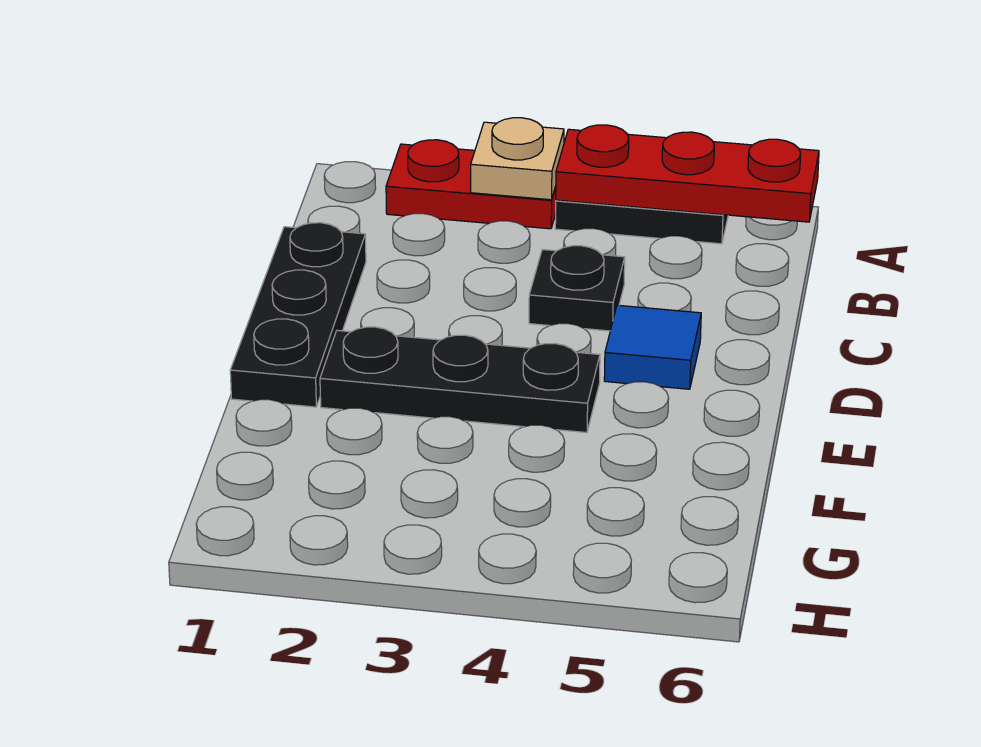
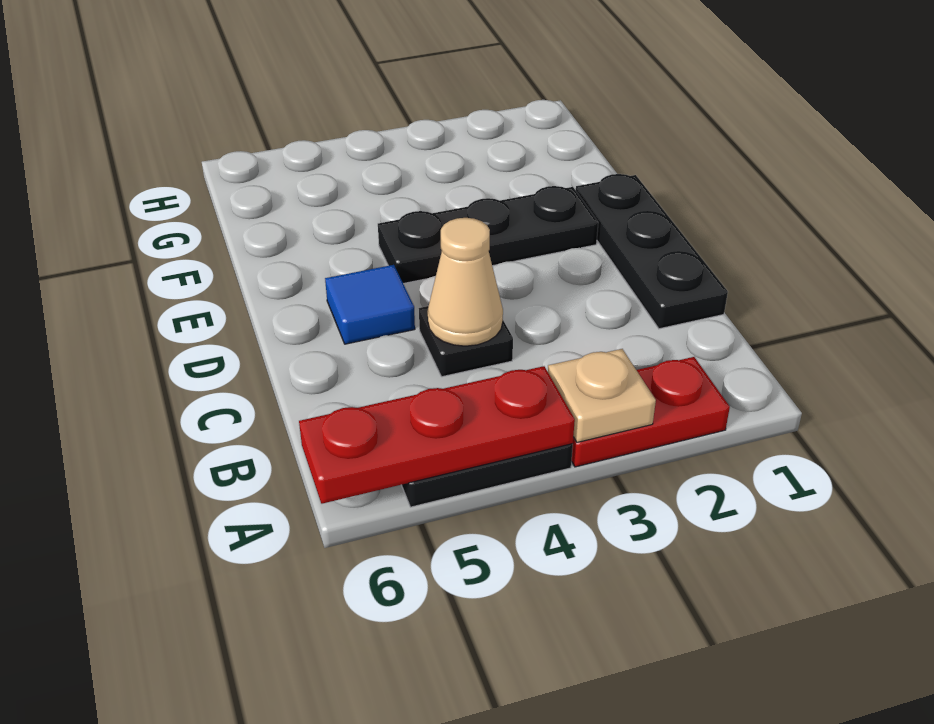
none -> tan cone C4 level 2

